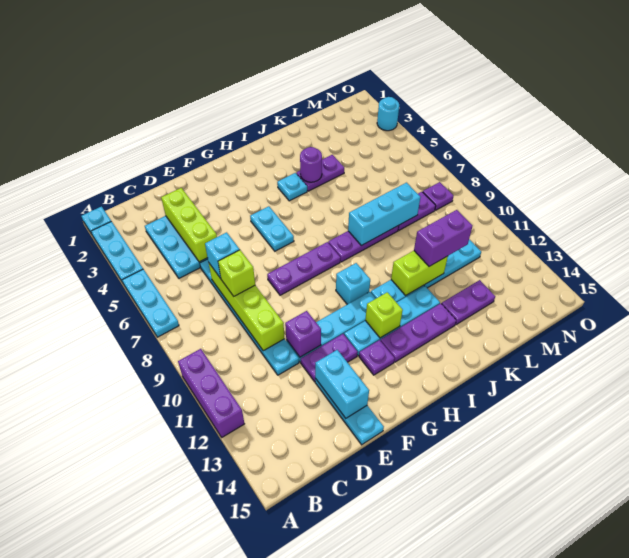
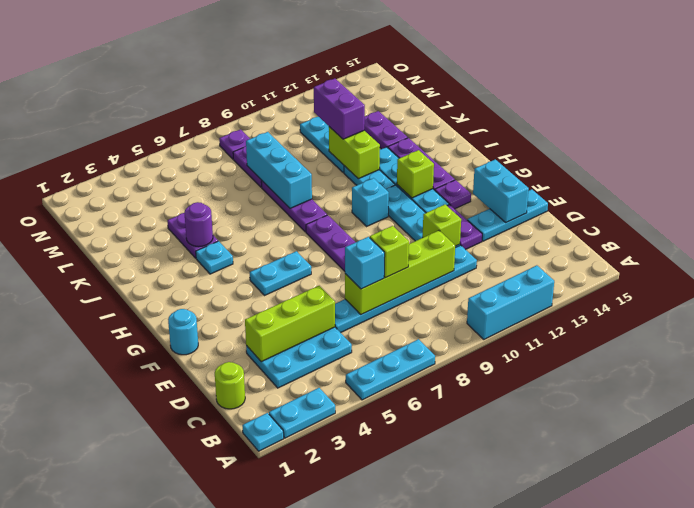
cyan plate A2:A4 level 1 -> cyan plate A2:A3 level 1
purple brick A10:A12 level 1 -> cyan brick A10:A12 level 1
none -> lime round brick C1 level 1
purple brick E11 level 2 -> lime brick E11 level 2
cyan brick E13:E14 level 2 -> cyan brick E14:F14 level 2
cyan round brick O3 level 1 -> cyan round brick F1 level 1

